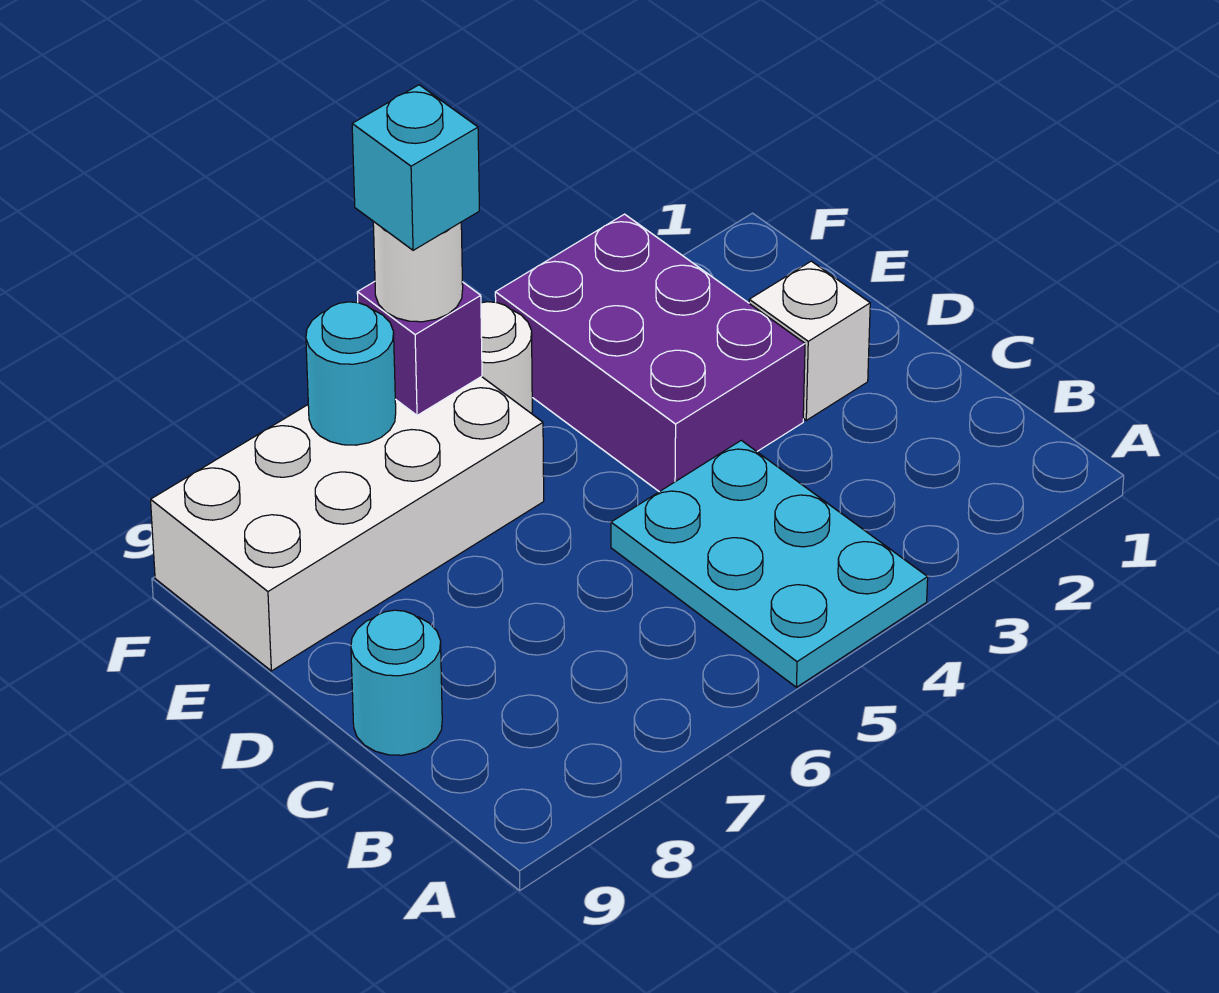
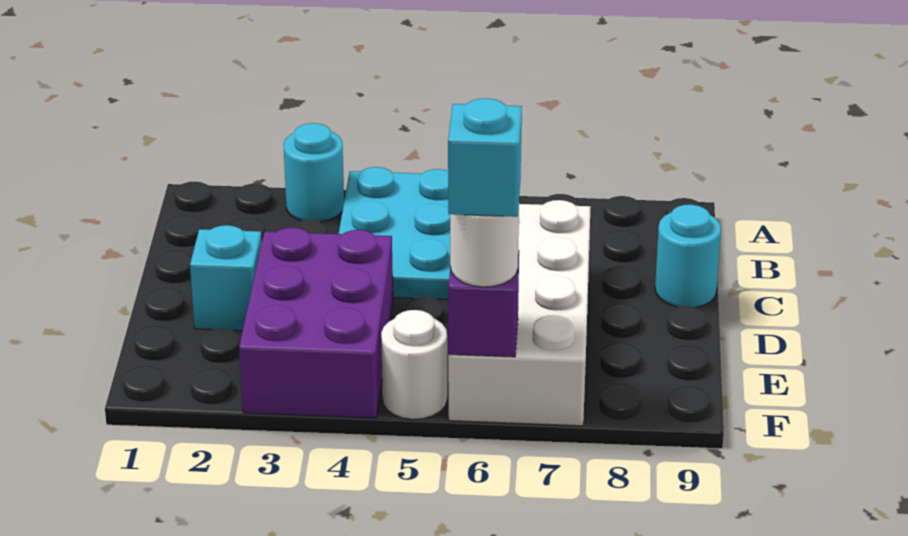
white brick D2 level 1 -> cyan brick D2 level 1
white brick E6:F9 level 1 -> white brick C6:F7 level 1
cyan round brick F7 level 2 -> cyan round brick A3 level 1

